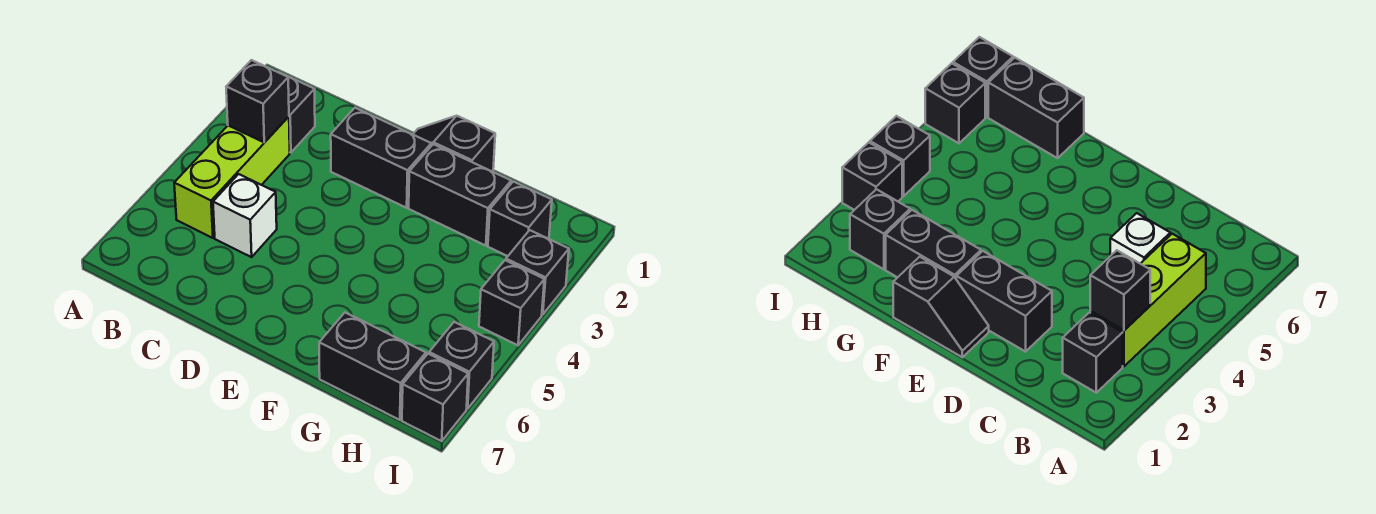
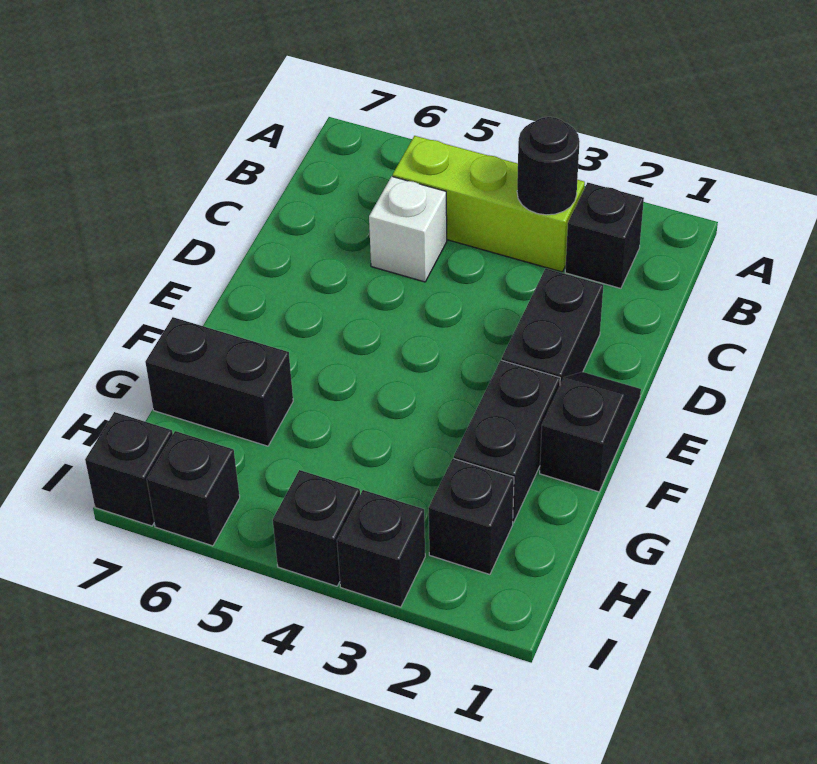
black brick B3 level 2 -> black round brick B3 level 2
black brick G7:H7 level 1 -> black brick G6:G7 level 1

